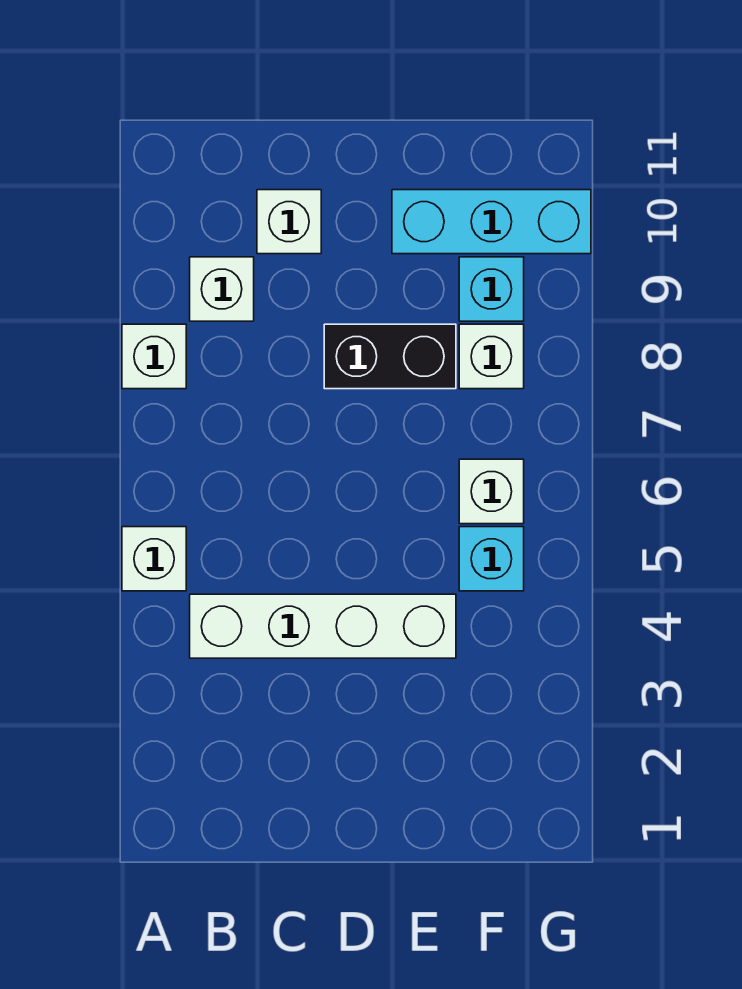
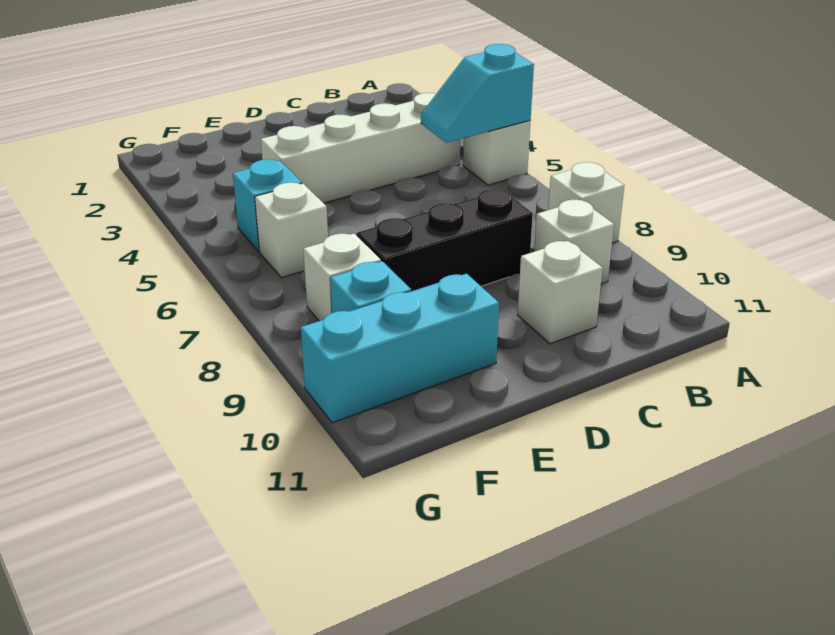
none -> cyan slope A5:B5 level 2 top A
black brick D8:E8 level 1 -> black brick C8:E8 level 1

